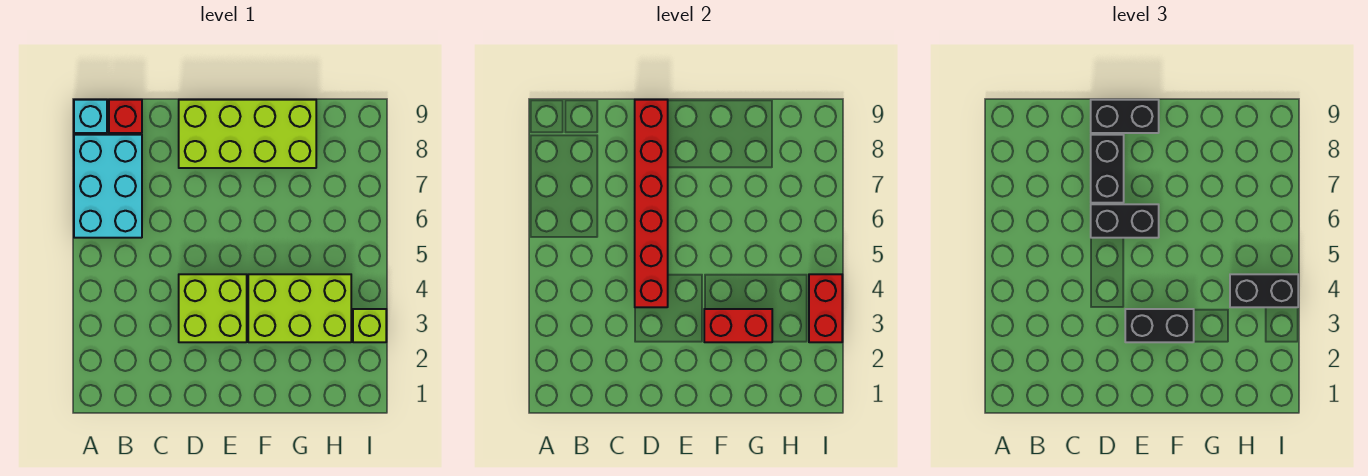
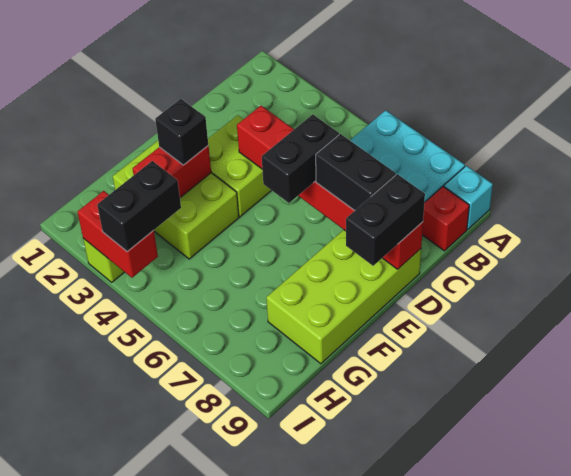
black brick E3:F3 level 3 -> black brick F3 level 3
lime brick F3:H4 level 1 -> lime brick F2:G4 level 1

